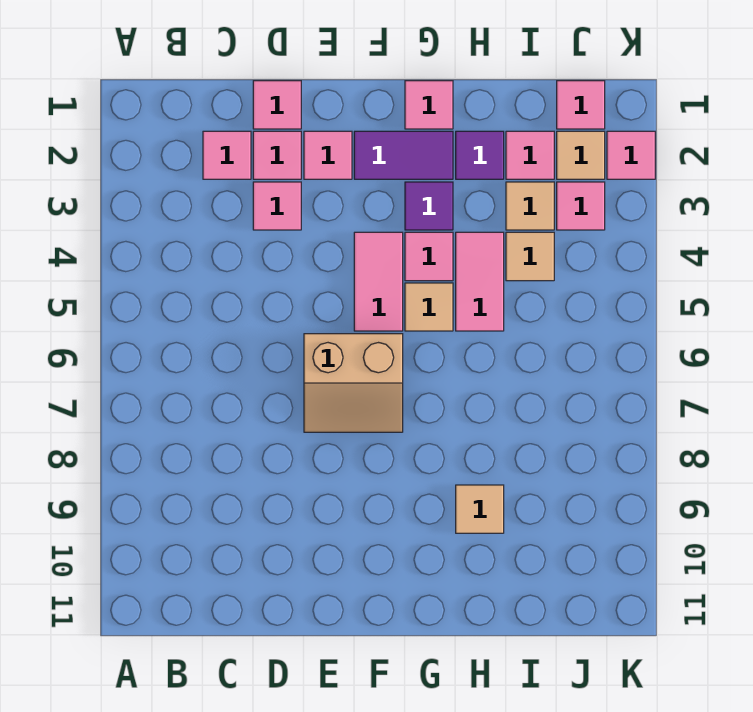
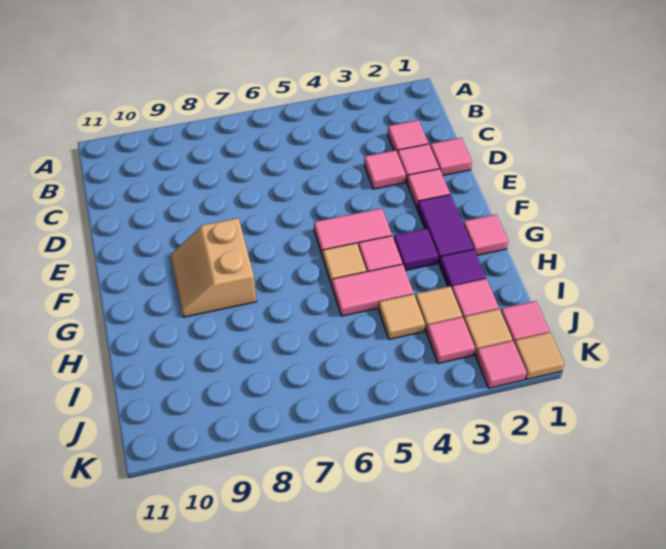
tan slope E6:F7 level 1 top 6 -> tan slope F8:G9 level 1 top 8
tan tile H9 level 1 -> tan tile K1 level 1

